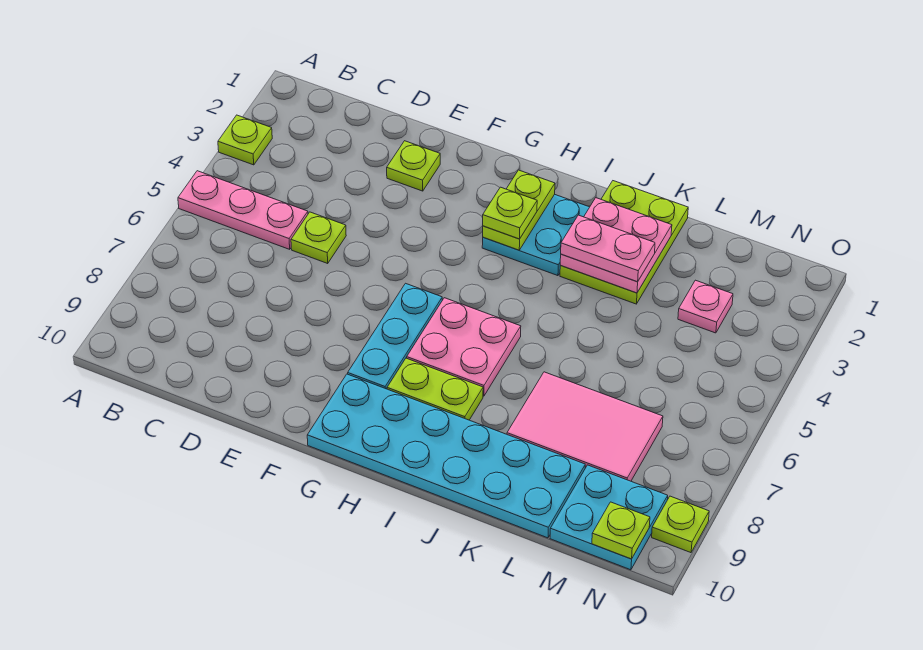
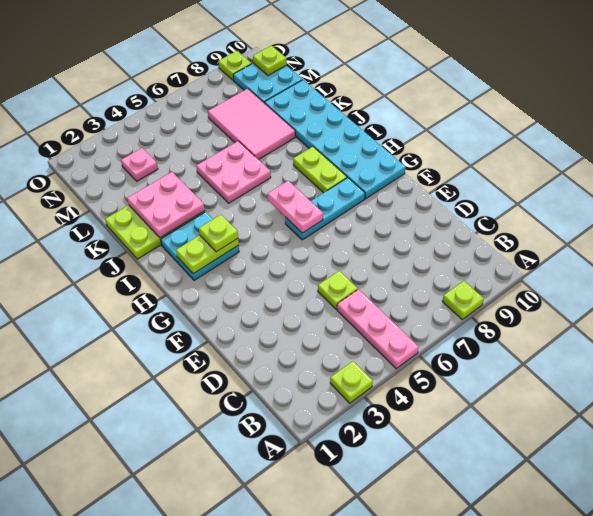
lime plate E2 level 1 -> lime plate A8 level 1
pink plate H6:I7 level 1 -> pink plate J5:K6 level 1
pink plate J3:K3 level 3 -> pink plate G6:H6 level 2

